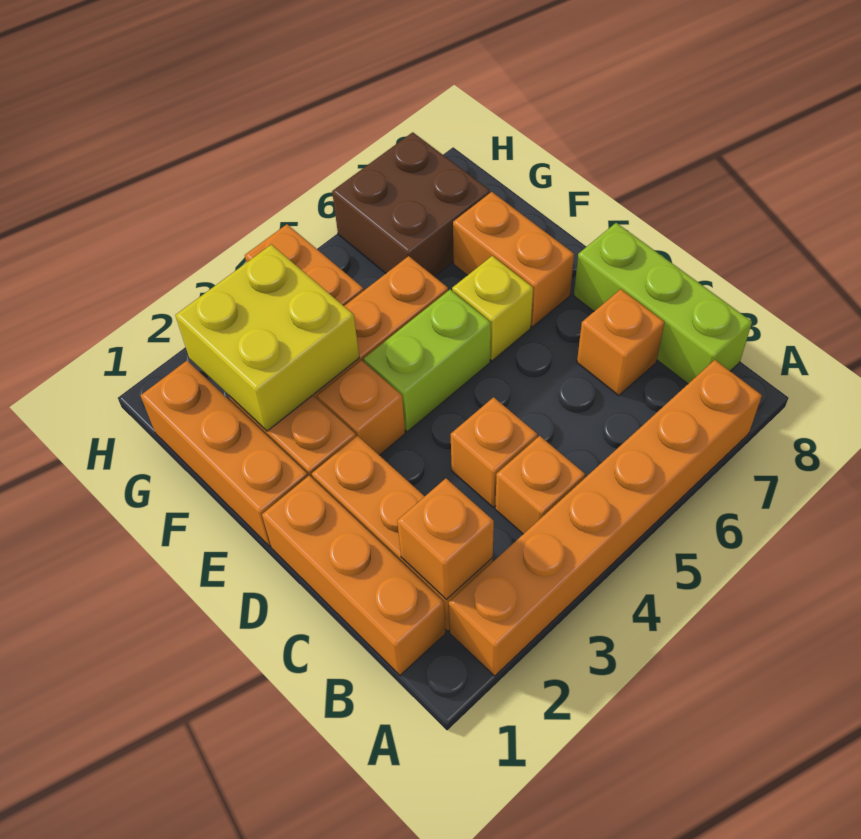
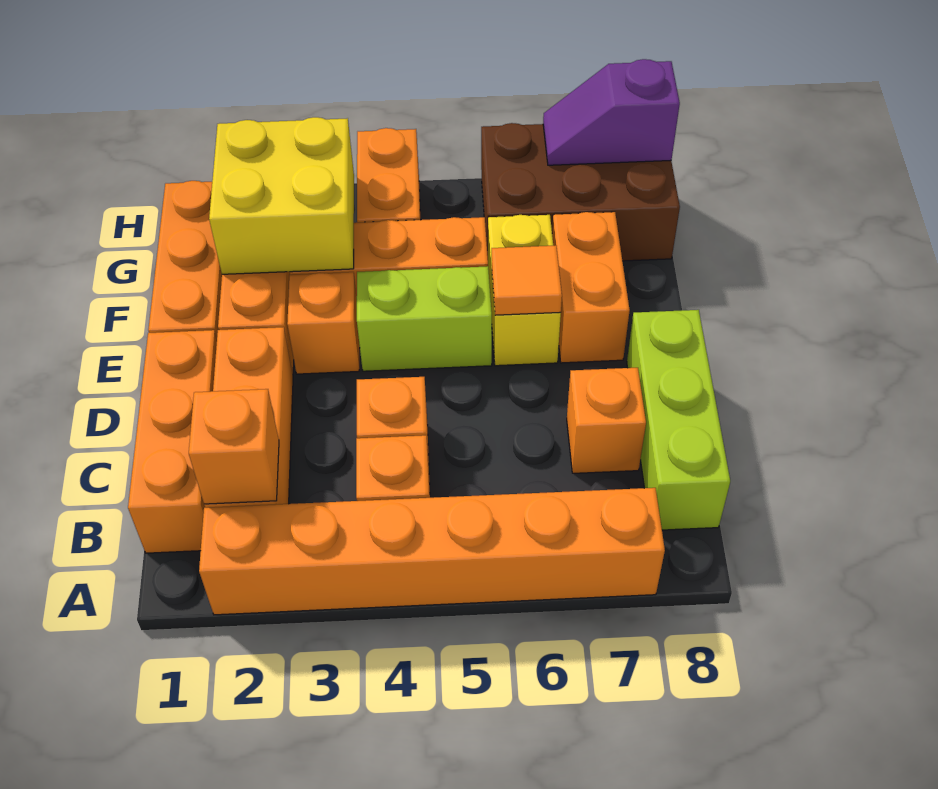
yellow brick E6 level 1 -> yellow brick E6:F6 level 1
none -> orange tile E6 level 2
brown brick G6:H7 level 1 -> brown brick G6:H8 level 1
none -> purple slope H7:H8 level 2 top 8

